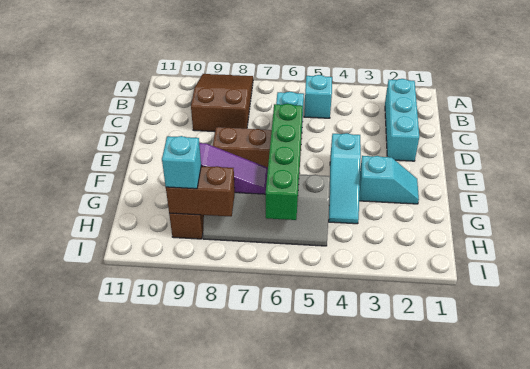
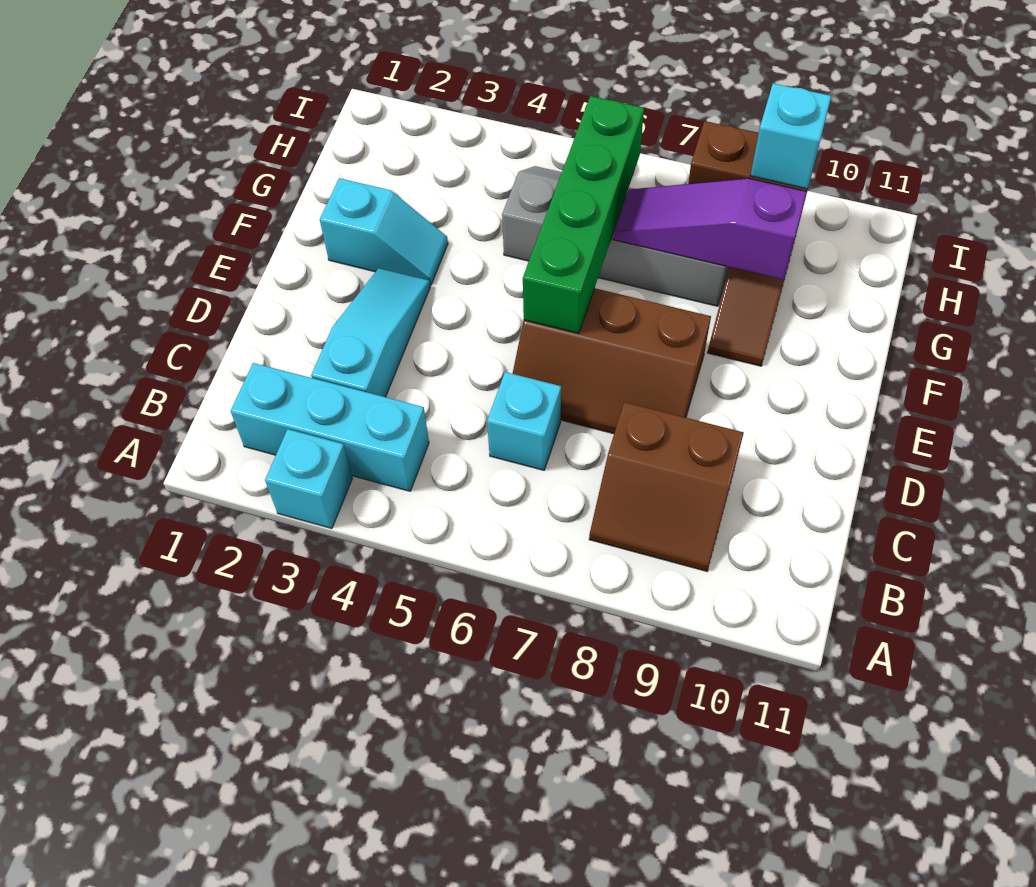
brown slope A8:C9 level 1 top C -> brown slope B8:C9 level 1 top C
cyan brick B2:D2 level 1 -> cyan brick B2:B4 level 1
cyan brick B5 level 1 -> cyan brick A3 level 1
cyan slope E4:G4 level 1 top E -> cyan slope C3:E3 level 1 top C
cyan slope F2:F3 level 1 top 3 -> cyan slope F2:F3 level 1 top 2

